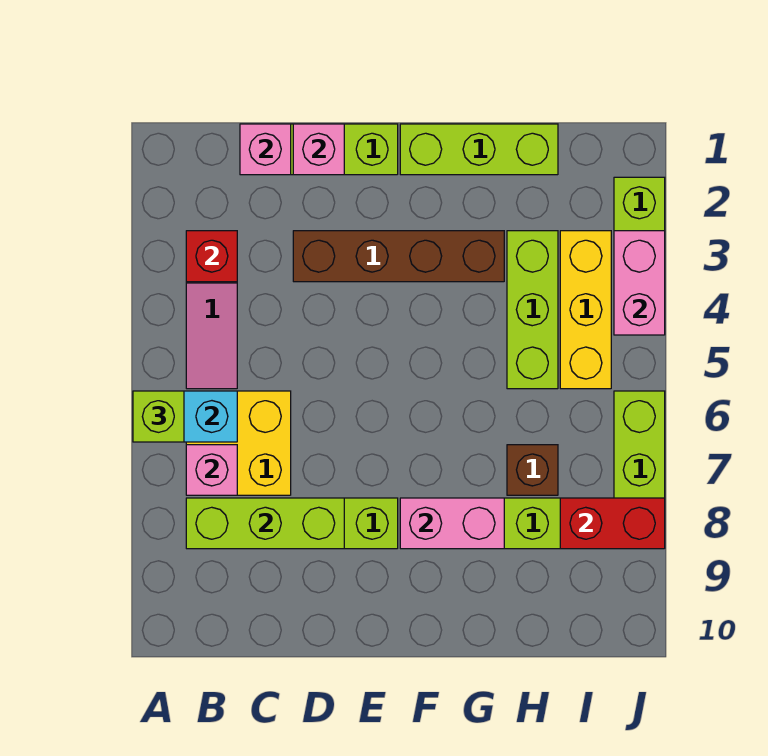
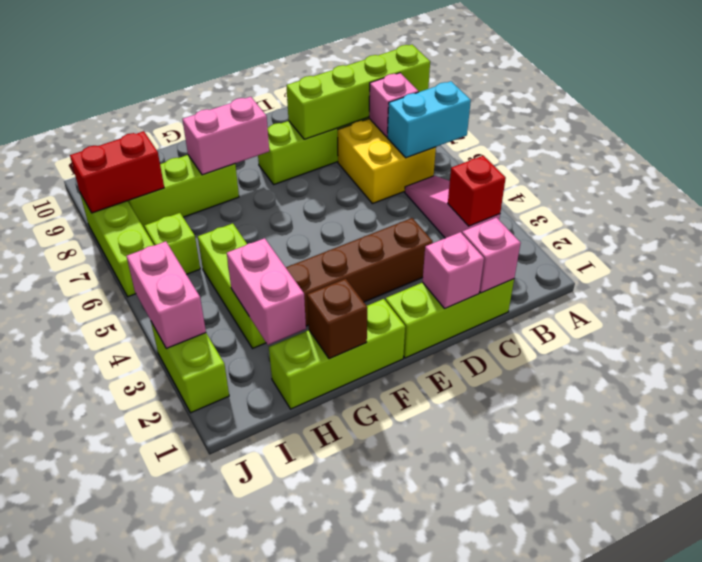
lime brick A6 level 3 -> lime brick I6 level 1
lime brick B8:D8 level 2 -> lime brick A8:D8 level 2
none -> pink brick H2:H3 level 2
brown brick H7 level 1 -> brown brick G1 level 2
yellow brick I3:I5 level 1 -> none

